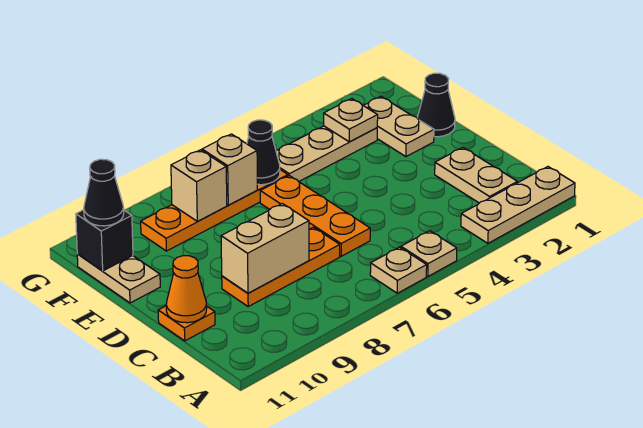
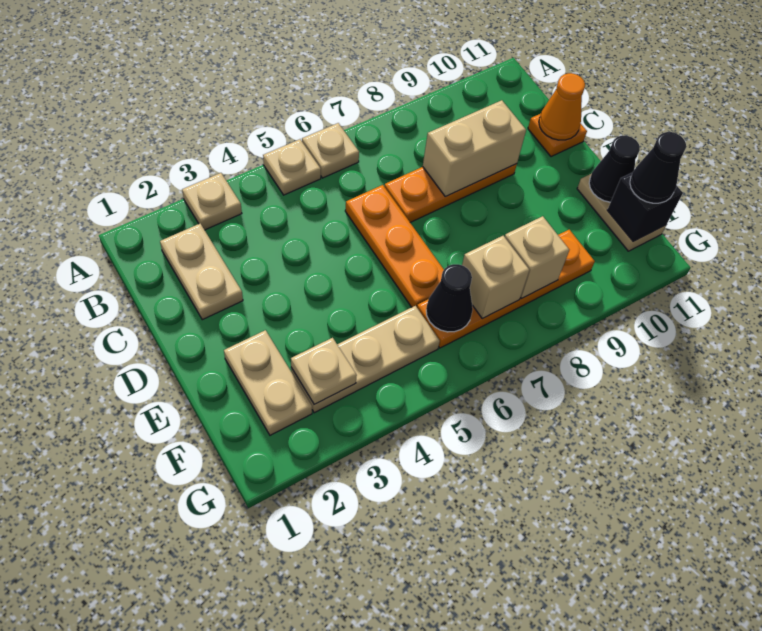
tan plate A1:A3 level 1 -> tan plate A3 level 1
black cone E1 level 1 -> black cone E11 level 2

